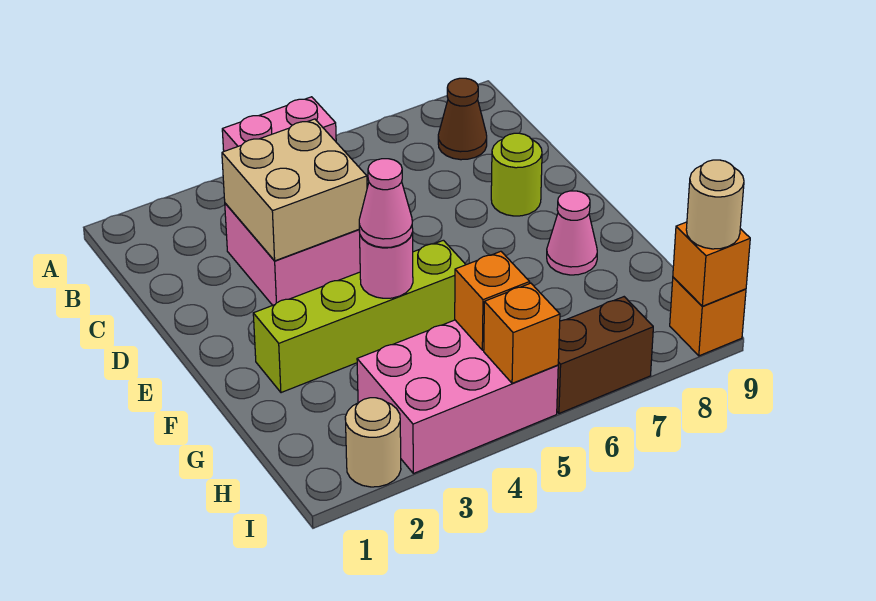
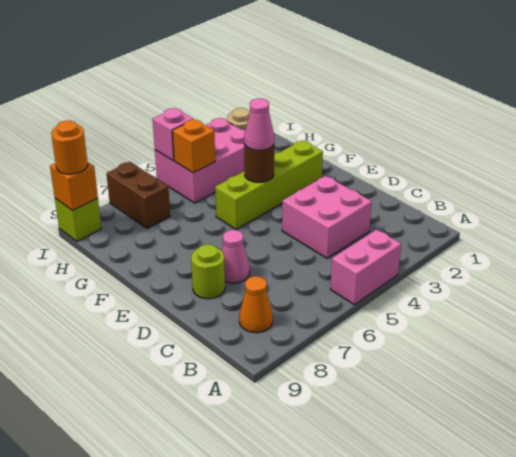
brown cone B8 level 1 -> orange cone B8 level 1
tan brick C3:D4 level 2 -> none
pink round brick F4 level 2 -> brown round brick F4 level 2
pink cone F8 level 1 -> pink cone D7 level 1
orange brick I5 level 2 -> pink brick I5 level 2
brown brick I6:I7 level 1 -> brown brick H7:I7 level 1
orange brick I9 level 1 -> lime brick I9 level 1
tan round brick I9 level 3 -> orange round brick I9 level 3

